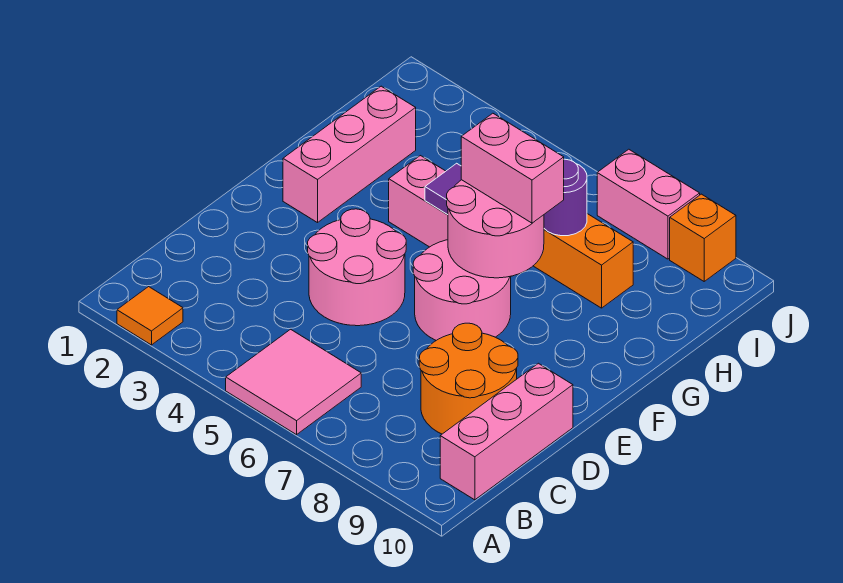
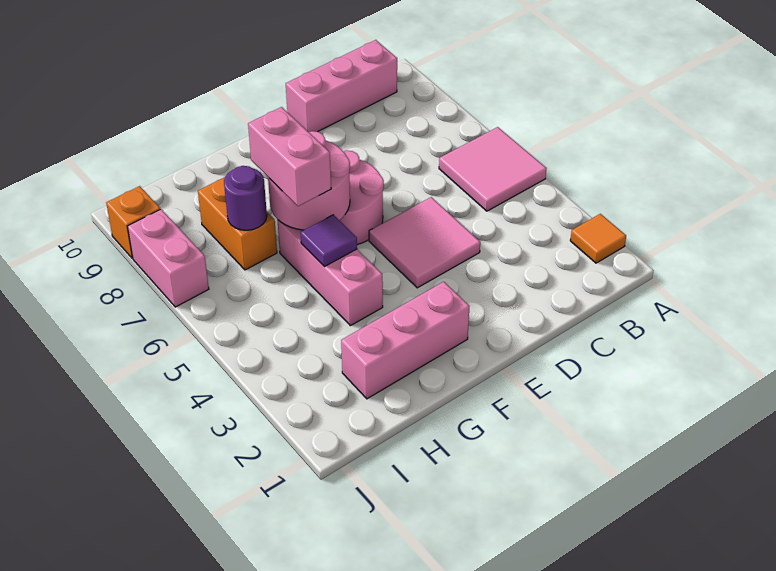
orange round brick C8:D9 level 1 -> none
pink round brick D4:E5 level 1 -> pink tile D4:E5 level 1

